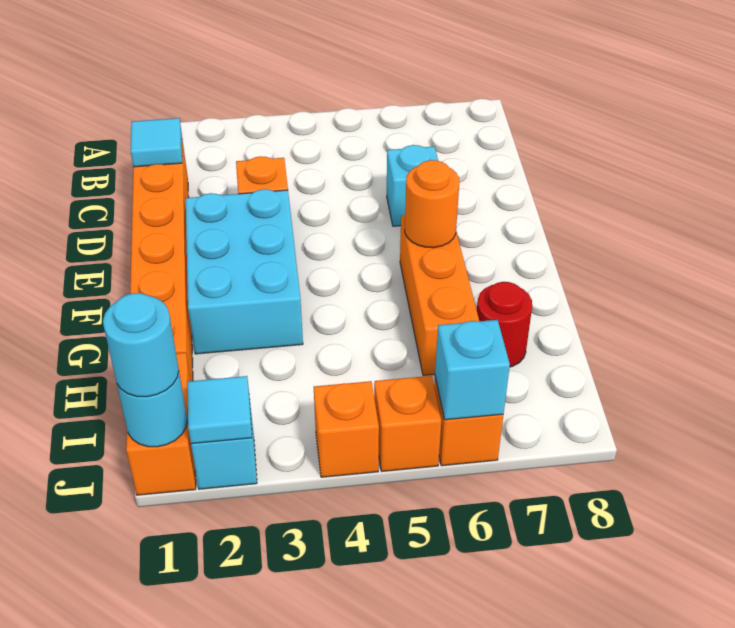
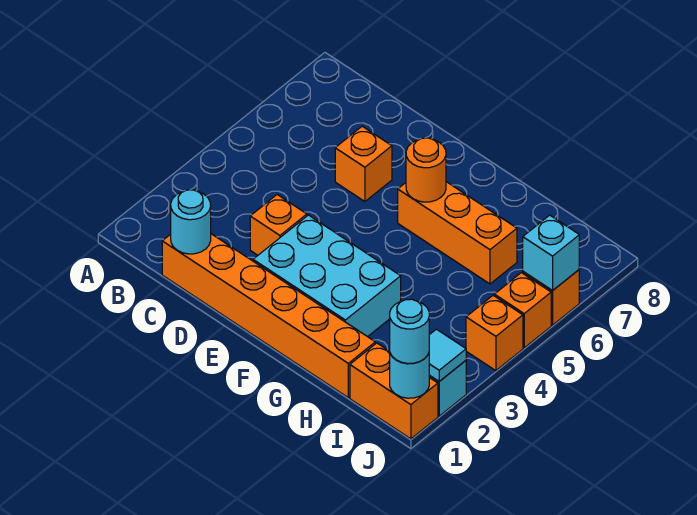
cyan tile C1 level 2 -> cyan round brick C1 level 2
cyan brick D6 level 1 -> orange brick D6 level 1
red round brick H7 level 1 -> none

